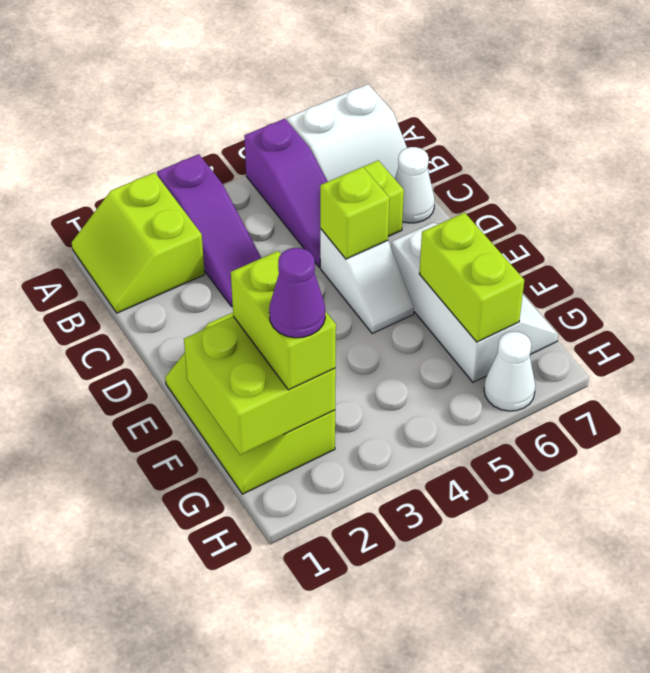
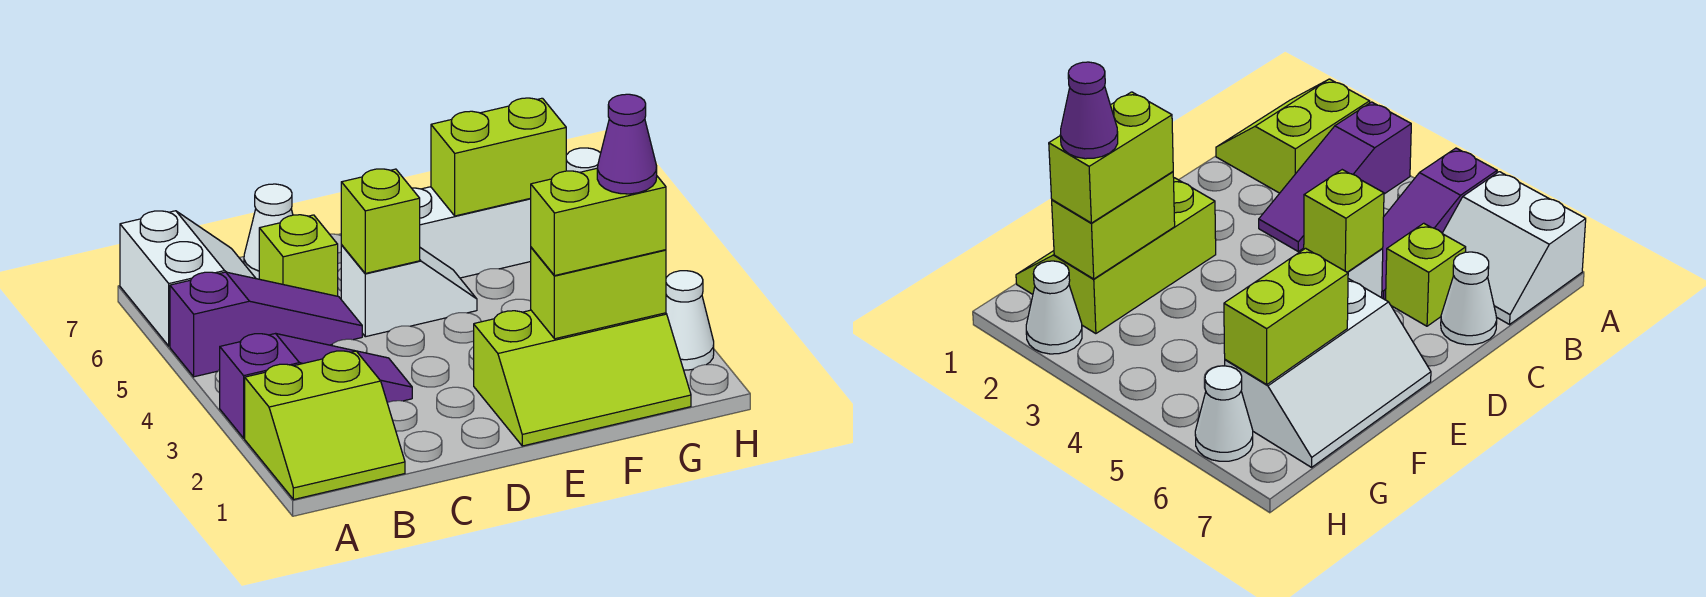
lime brick F1:G2 level 2 -> lime brick F2:G2 level 2
none -> white cone H2 level 1

